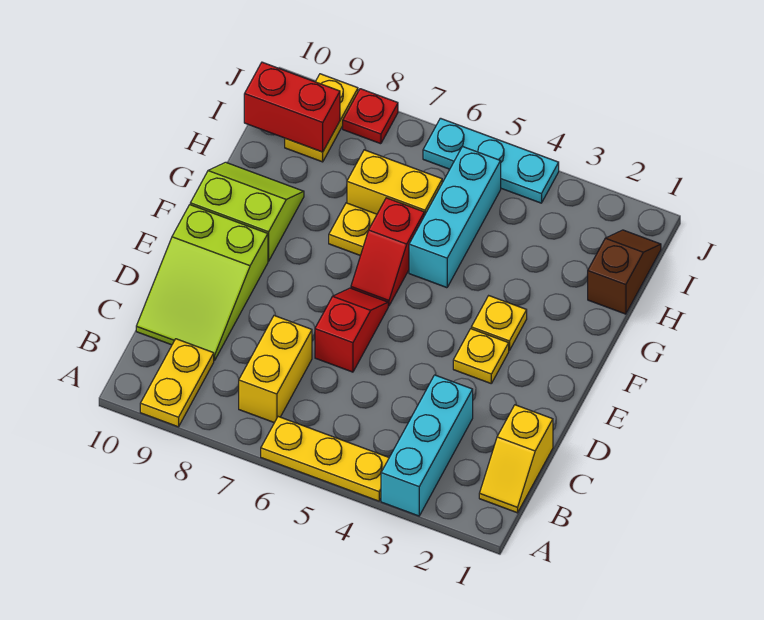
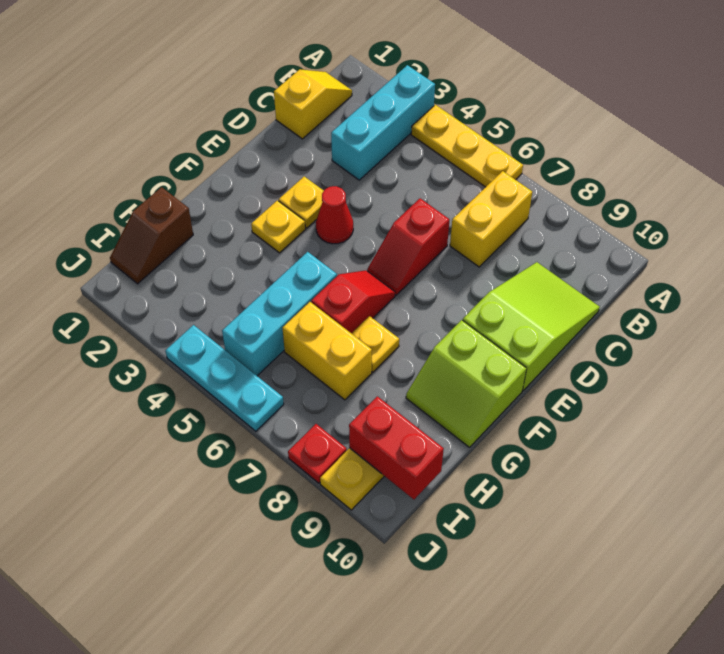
yellow plate A9:B9 level 1 -> none
none -> red cone E4 level 1

